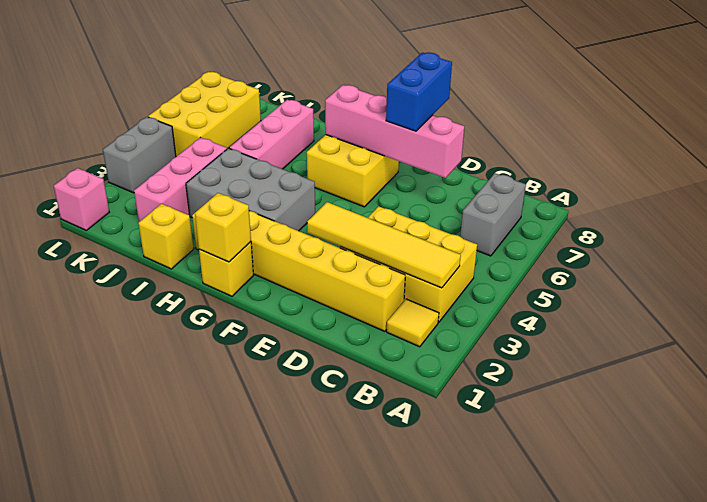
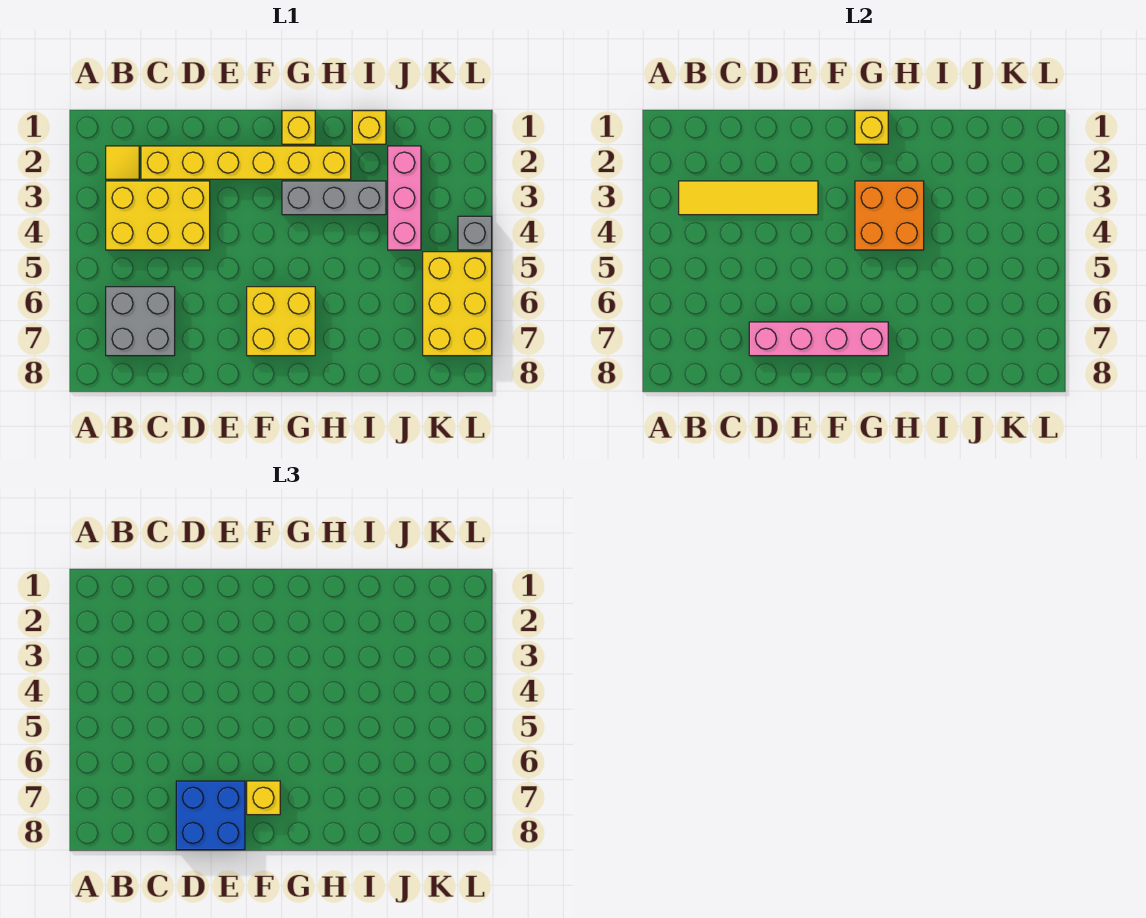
grey brick B6:B7 level 1 -> grey brick B6:C7 level 1
blue brick E7:E8 level 3 -> blue brick D7:E8 level 3
none -> yellow brick F7 level 3
grey brick G3:I4 level 1 -> grey brick G3:I3 level 1
none -> orange brick G3:H4 level 2
pink brick I5:I7 level 1 -> none
pink brick L1 level 1 -> none
grey brick L3:L4 level 1 -> grey brick L4 level 1

